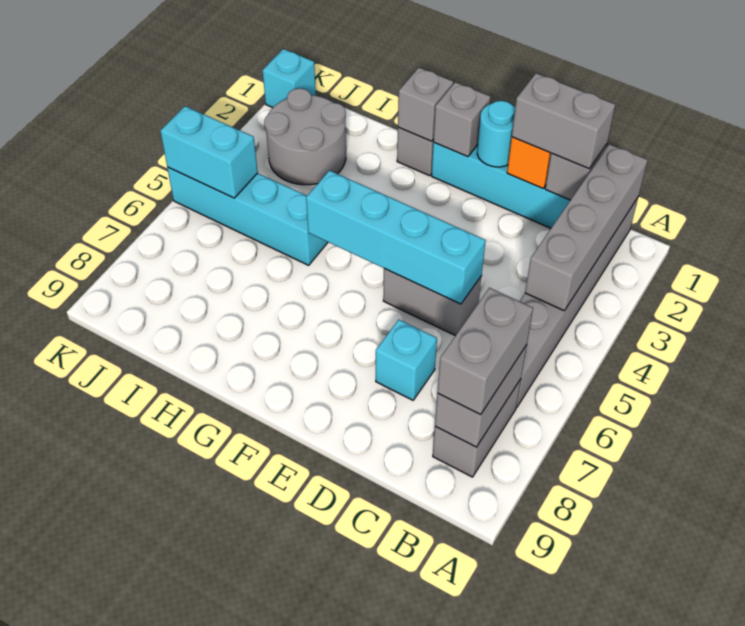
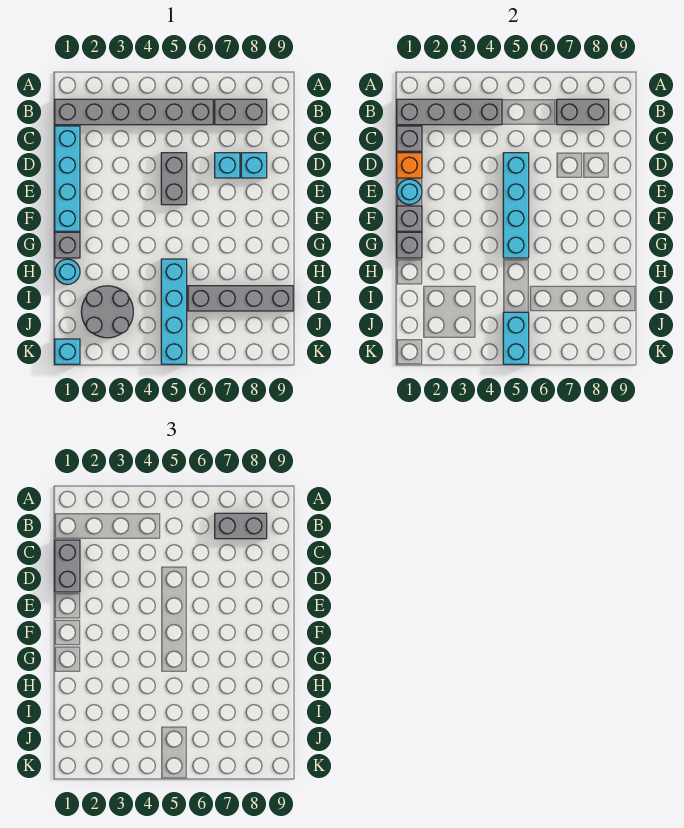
none -> cyan brick D8 level 1
none -> cyan round brick H1 level 1
none -> grey brick I6:I9 level 1

